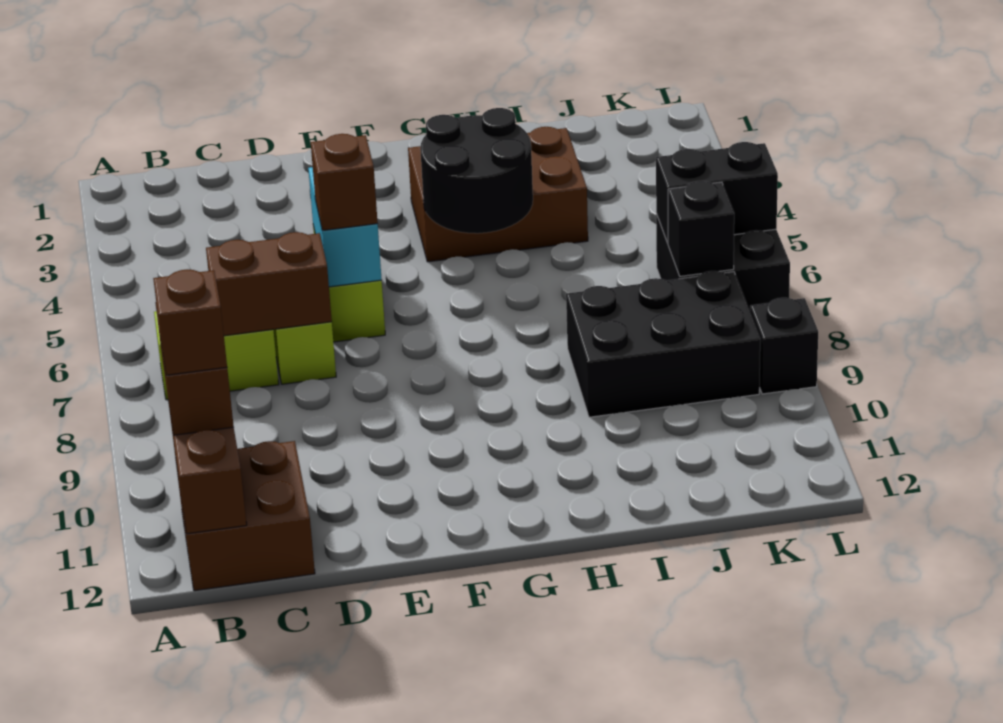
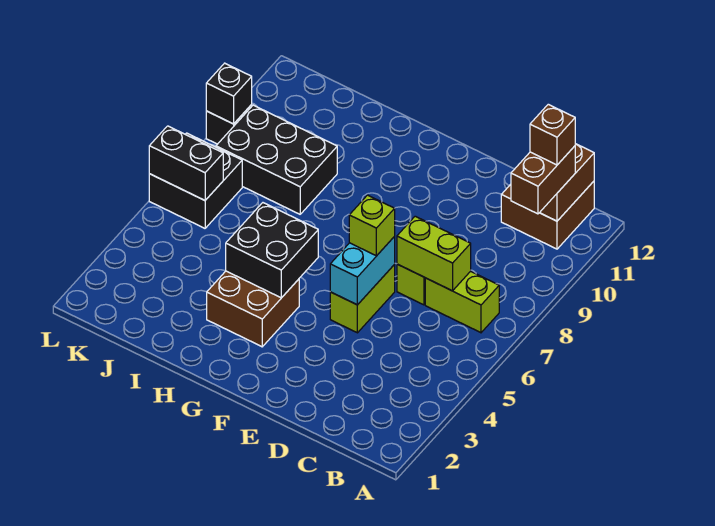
brown brick C7:D7 level 2 -> lime brick C7:D7 level 2
brown brick E6 level 3 -> lime brick E6 level 3
brown brick G3:I4 level 1 -> brown brick G3:H4 level 1
black round brick G4:H5 level 2 -> black brick G4:H5 level 2
black brick K7 level 2 -> black brick L9 level 2

